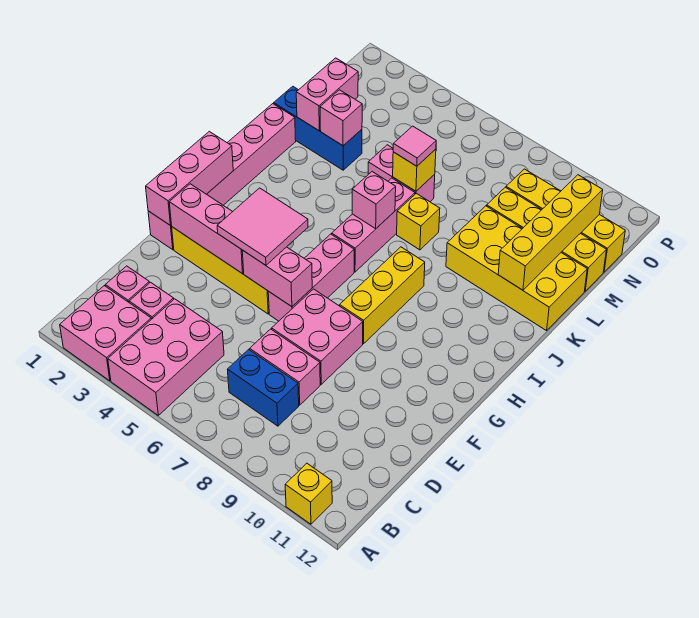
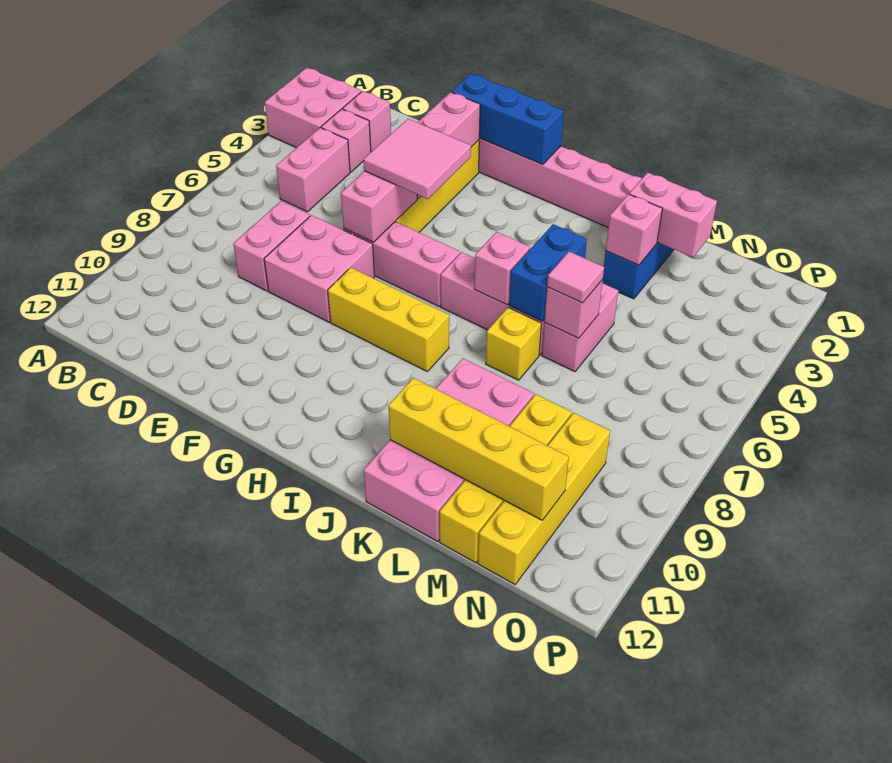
pink brick A4:C5 level 1 -> pink brick C4:C5 level 1
yellow brick A11 level 1 -> none
blue brick C7:C8 level 1 -> blue brick K5:K6 level 2
pink brick F1:H1 level 2 -> blue brick F1:H1 level 2
yellow brick K9:L12 level 1 -> pink brick K9:L12 level 1
yellow brick L6 level 2 -> pink brick L6 level 2

